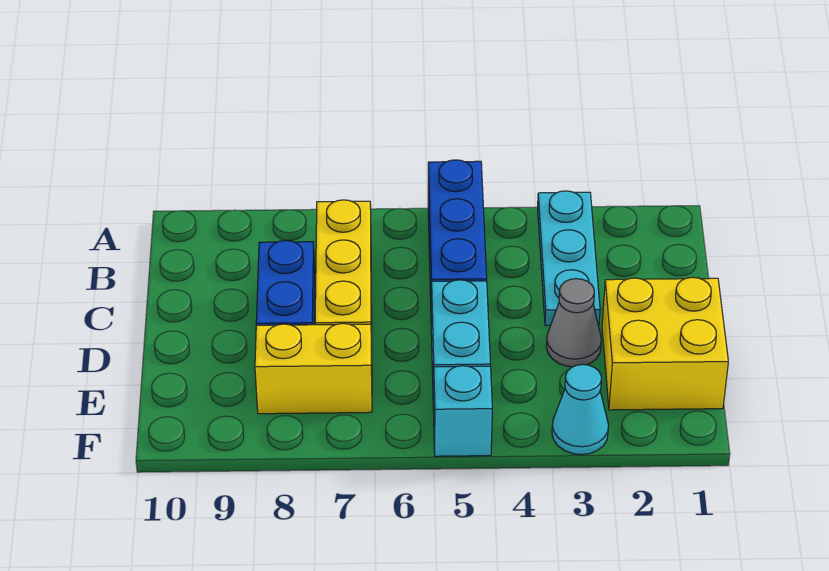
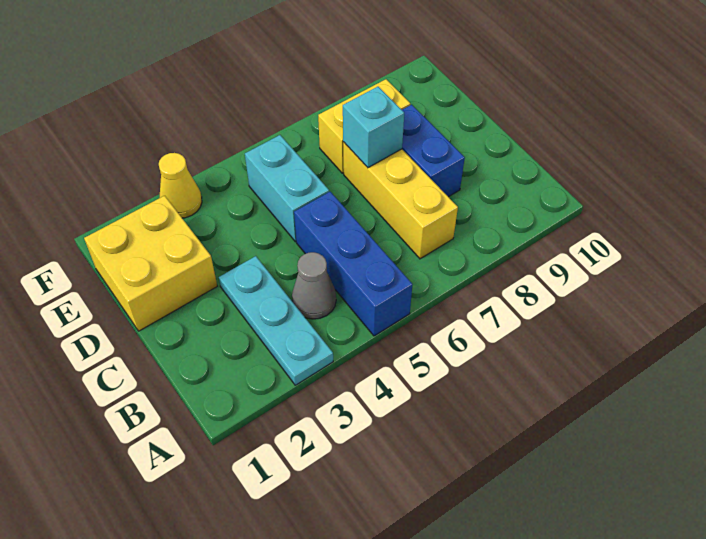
grey cone D3 level 1 -> grey cone B4 level 1
cyan cone F3 level 1 -> yellow cone F3 level 1
cyan brick F5 level 1 -> cyan brick D7 level 2

